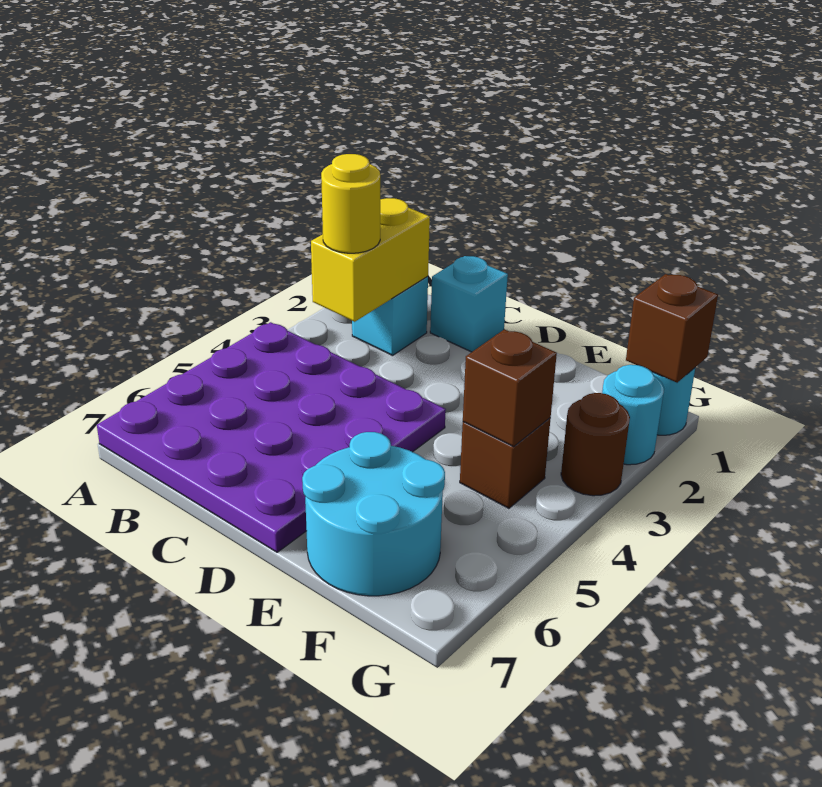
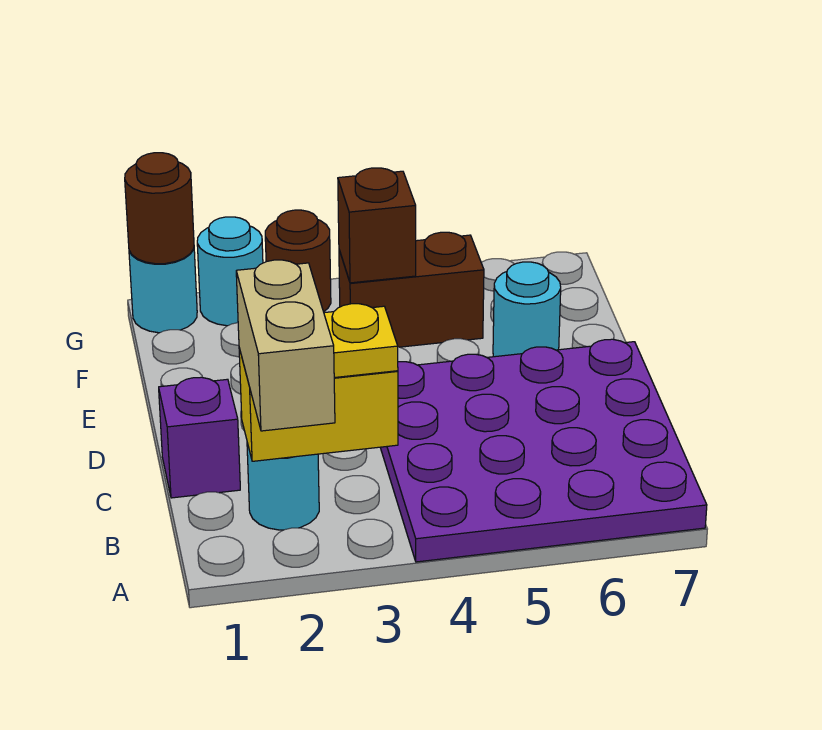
none -> tan brick A2:B2 level 3
cyan brick B2 level 1 -> cyan round brick B2 level 1
yellow round brick B3 level 3 -> yellow plate B3 level 3
cyan brick C1 level 1 -> purple brick C1 level 1
cyan round brick E6:F7 level 1 -> cyan round brick E6 level 1
brown brick F4 level 1 -> brown brick F4:F5 level 1
brown brick G1 level 2 -> brown round brick G1 level 2

